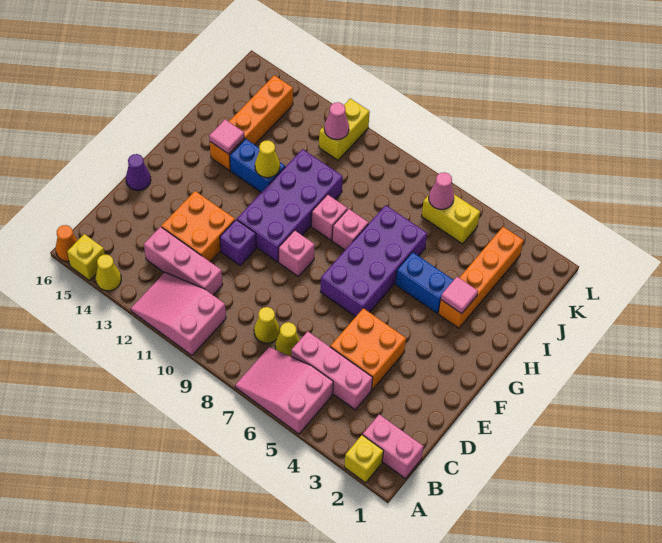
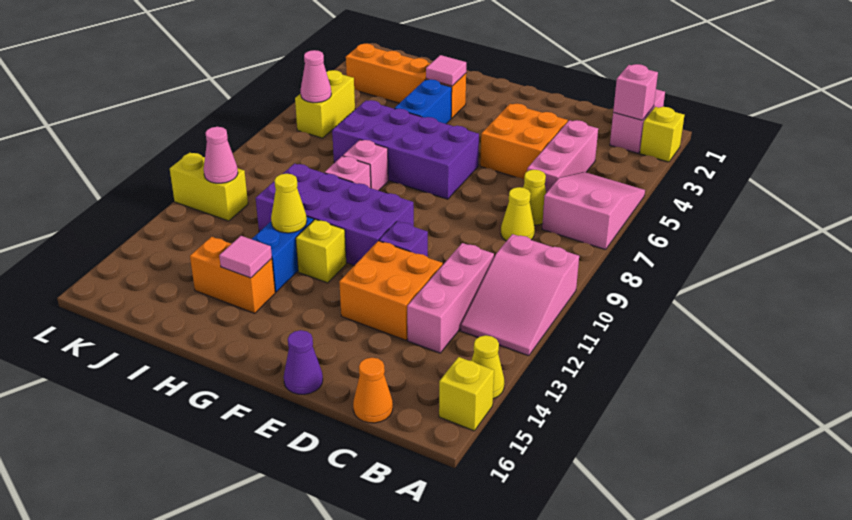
pink slope A5:B7 level 1 top 5 -> pink slope A5:B7 level 1 top 7
orange cone A16 level 1 -> orange cone C16 level 1
pink brick F9 level 1 -> pink brick B2 level 2
none -> yellow brick G12 level 1
orange brick H14:K14 level 1 -> orange brick H14:I14 level 1

